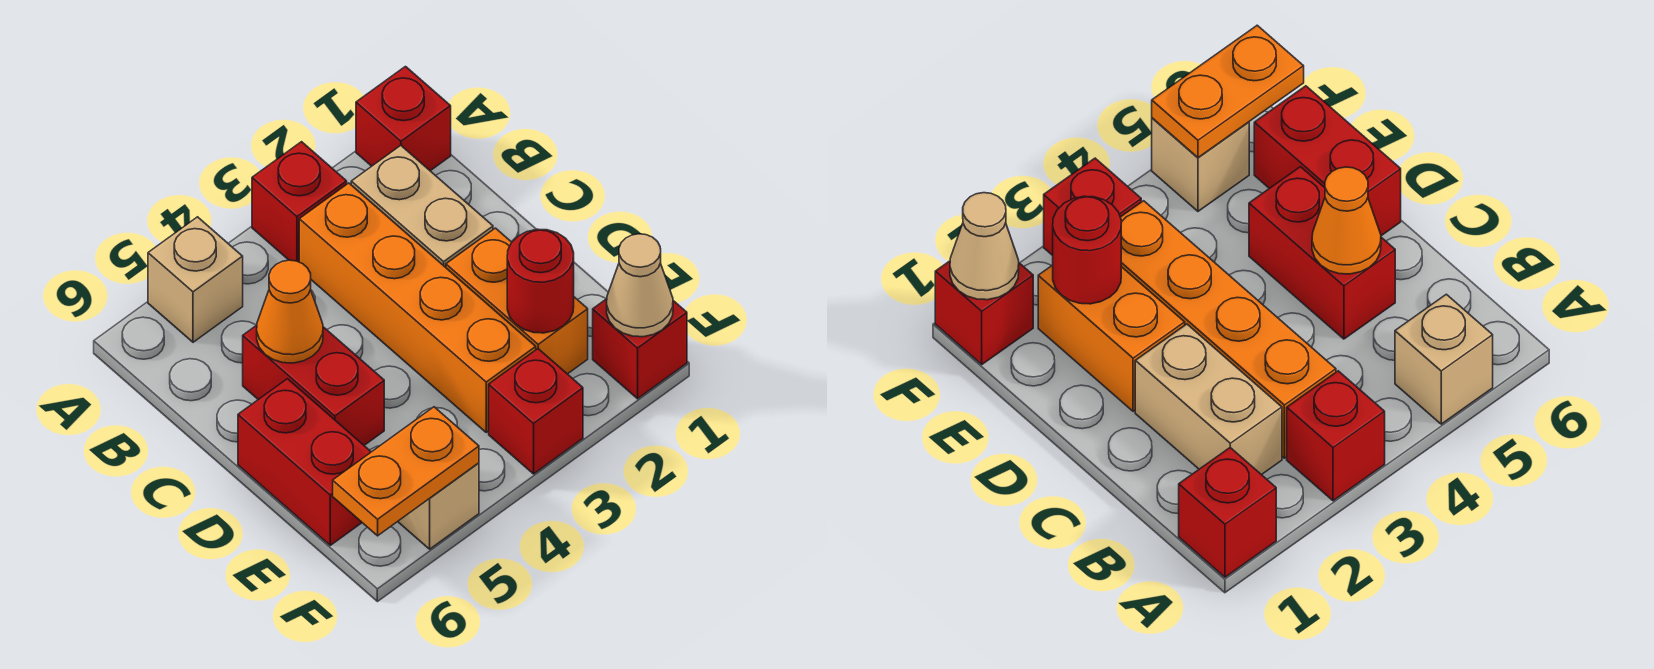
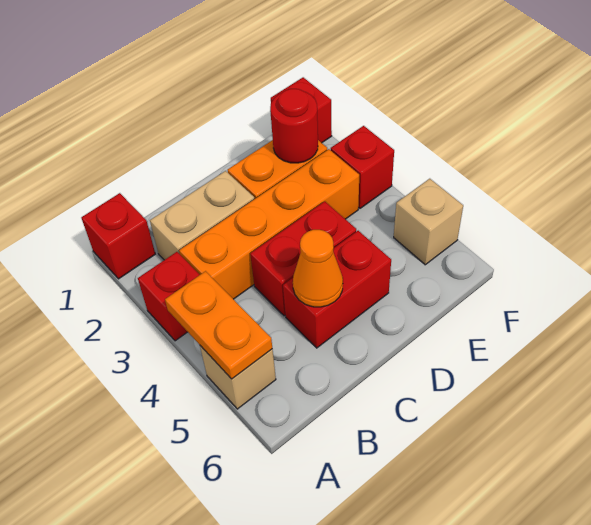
red brick D6:E6 level 1 -> red brick C4:D4 level 1
tan cone F1 level 2 -> none
orange plate F5:F6 level 2 -> orange plate A4:A5 level 2

